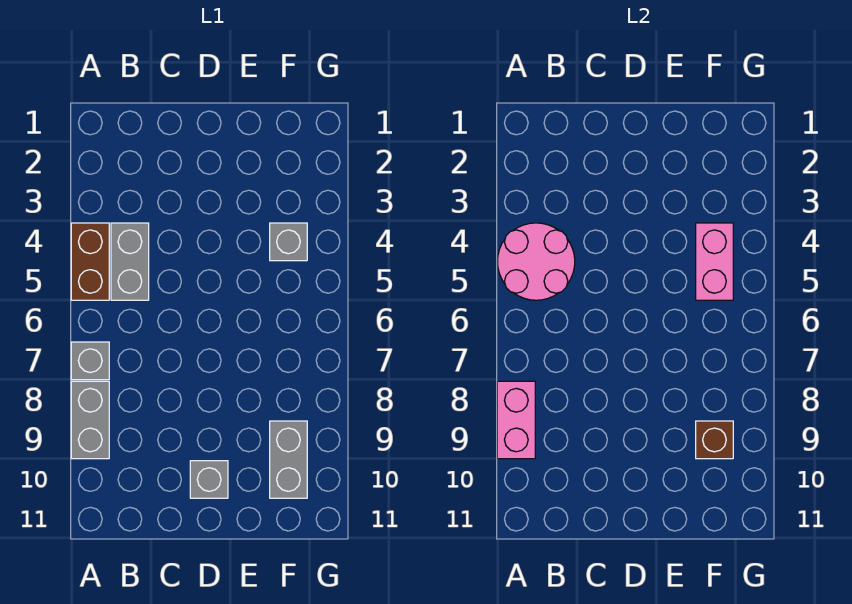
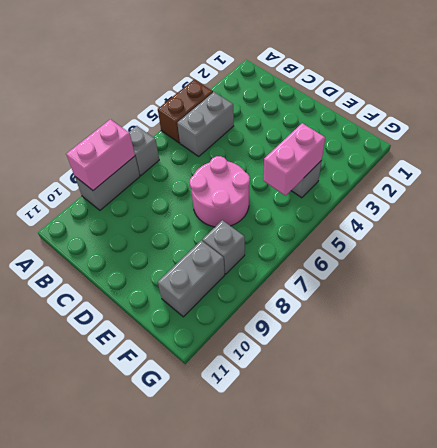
pink round brick A4:B5 level 2 -> pink round brick D6:E7 level 1
grey brick D10 level 1 -> grey brick F8 level 1
brown brick F9 level 2 -> none

